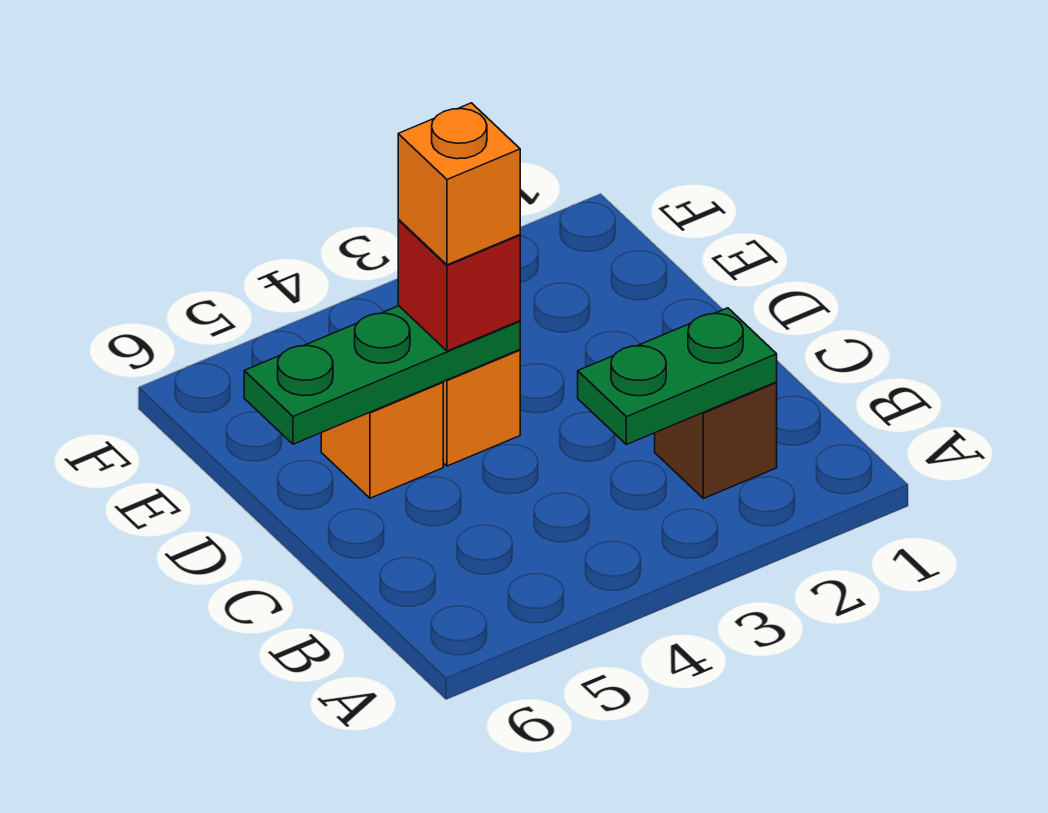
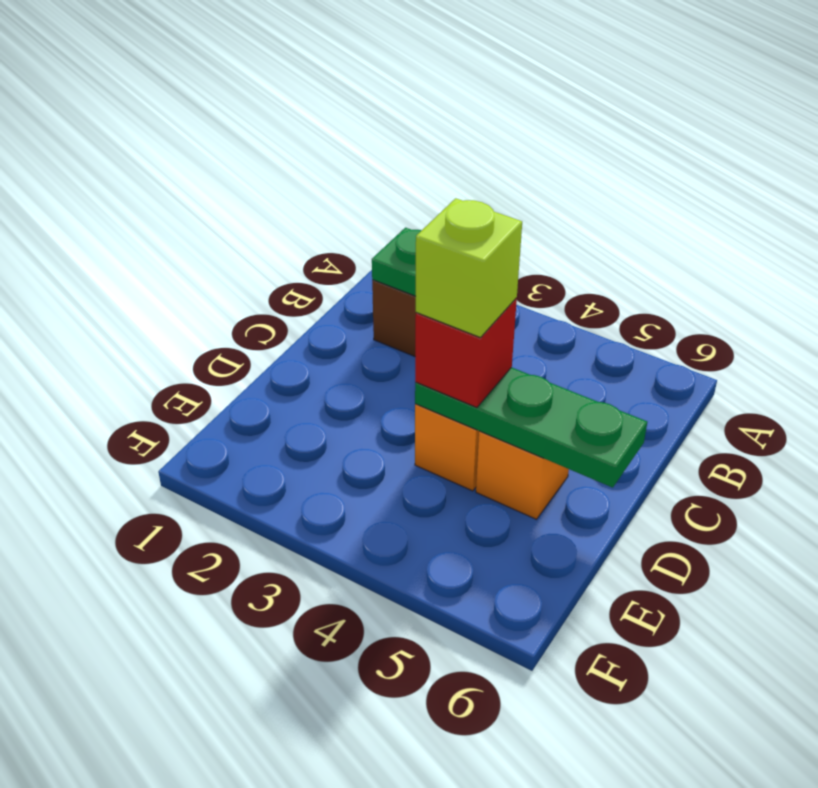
orange brick D4 level 4 -> lime brick D4 level 4

